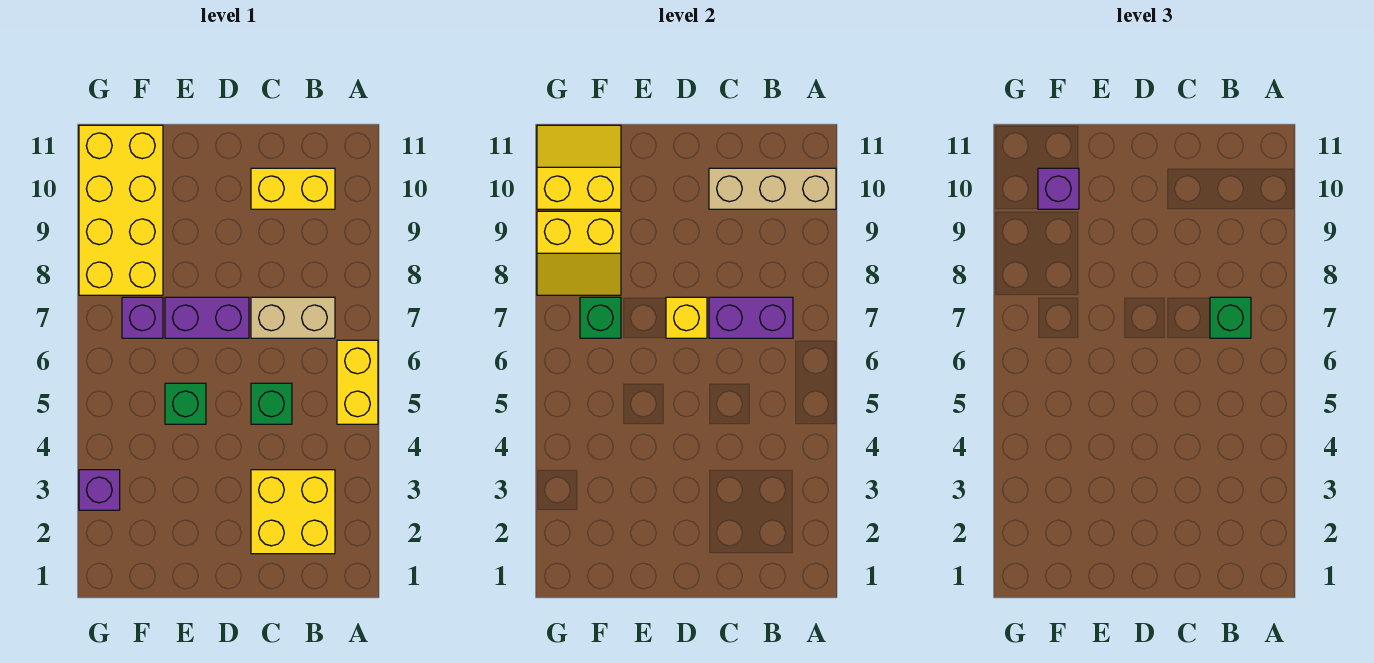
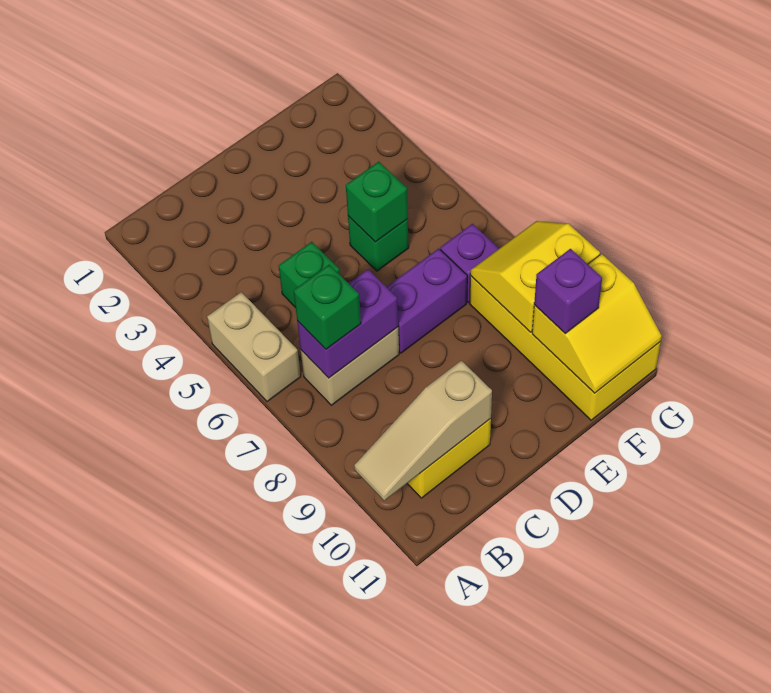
yellow brick A5:A6 level 1 -> tan brick A5:A6 level 1
tan brick A10:C10 level 2 -> tan slope A10:C10 level 2 top C
yellow brick B2:C3 level 1 -> none
yellow brick D7 level 2 -> none
green brick F7 level 2 -> green brick E5 level 2
purple brick G3 level 1 -> none

